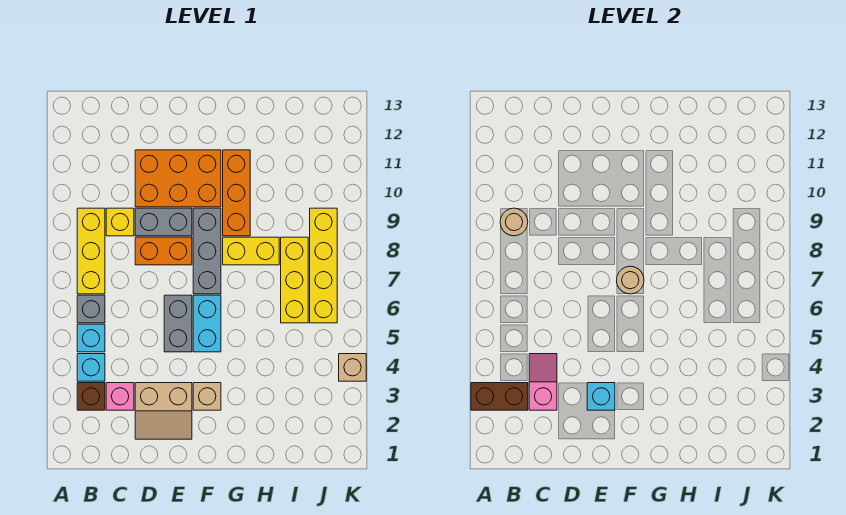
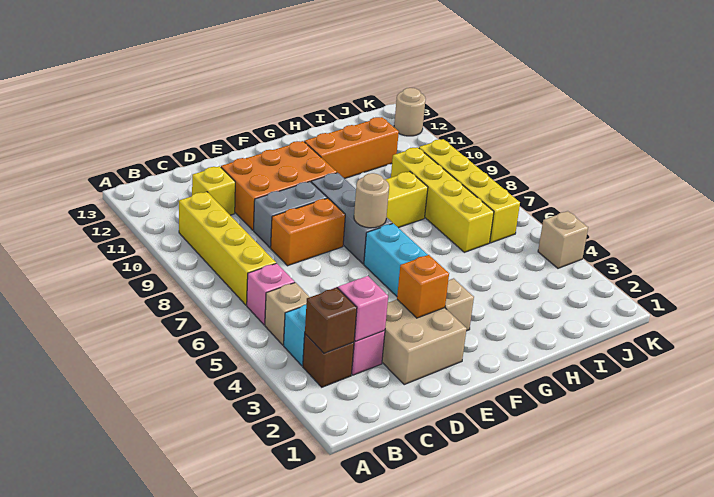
brown brick A3:B3 level 2 -> brown brick B3 level 2
cyan brick B5 level 1 -> tan brick B5 level 1
grey brick B6 level 1 -> pink brick B6 level 1
yellow brick B7:B9 level 1 -> yellow brick B7:B10 level 1
tan round brick B9 level 2 -> tan round brick K12 level 1
yellow brick C9 level 1 -> yellow brick C11 level 1
tan slope D2:E3 level 1 top 3 -> tan brick D2:E3 level 1
cyan brick E3 level 2 -> orange brick E3 level 2
grey brick E5:E6 level 1 -> none
orange brick G9:G11 level 1 -> orange brick G11:I11 level 1
yellow brick I6:I8 level 1 -> yellow brick I6:I9 level 1

